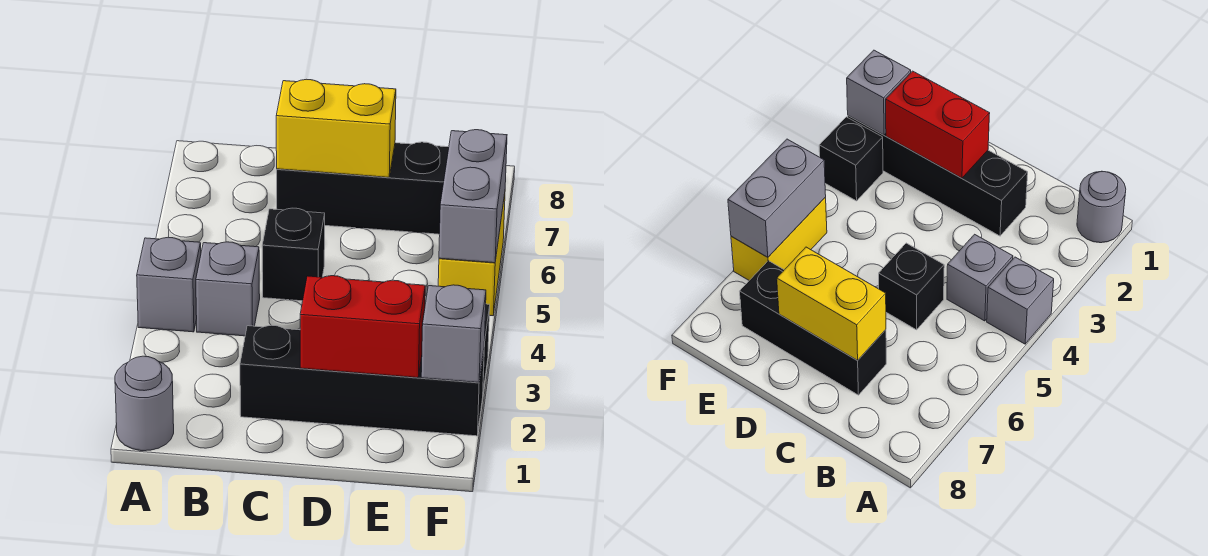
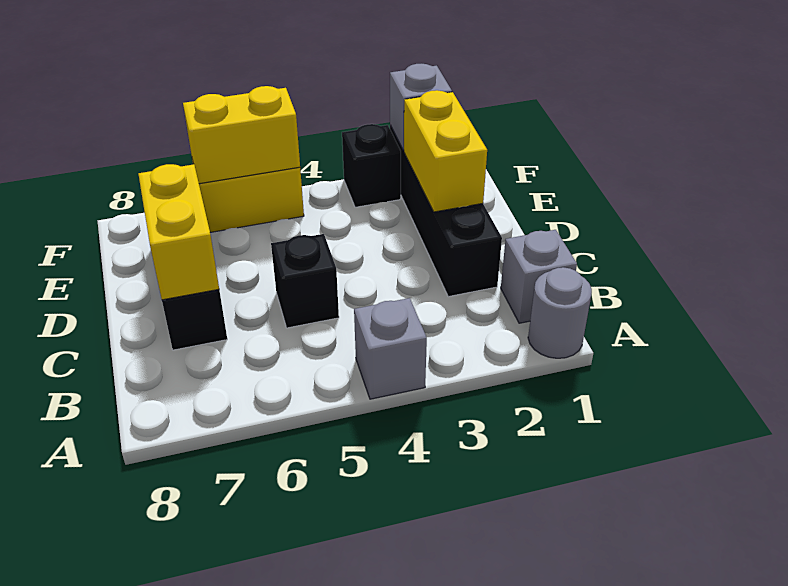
grey brick B4 level 1 -> grey brick B1 level 1
red brick D2:E2 level 2 -> yellow brick D2:E2 level 2
grey brick F5:F6 level 2 -> yellow brick F5:F6 level 2

